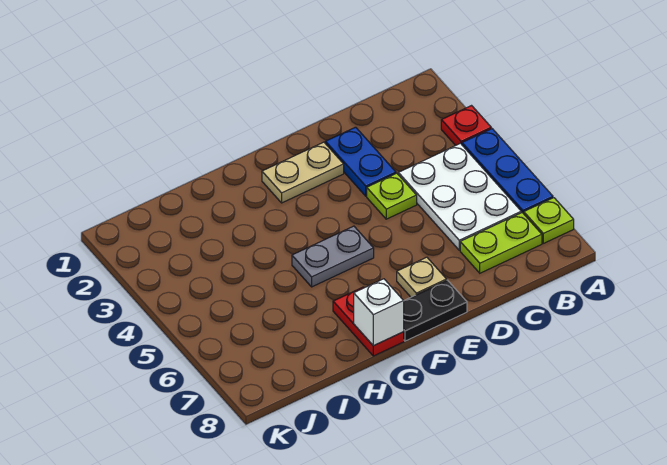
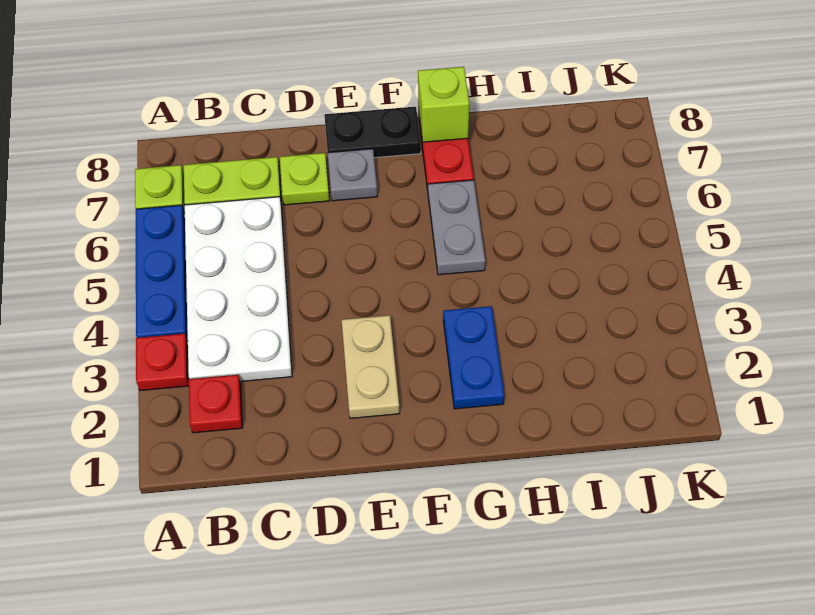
none -> red plate B2 level 1
white plate B4:C6 level 1 -> white plate B3:C6 level 1
blue plate D2:D3 level 1 -> blue plate G2:G3 level 1
lime plate D4 level 1 -> lime plate D7 level 1
tan plate E2:F2 level 1 -> tan plate E2:E3 level 1
tan plate E7 level 1 -> grey plate E7 level 1
grey plate F5:G5 level 1 -> grey plate G5:G6 level 1
white brick G8 level 2 -> lime brick G8 level 2

